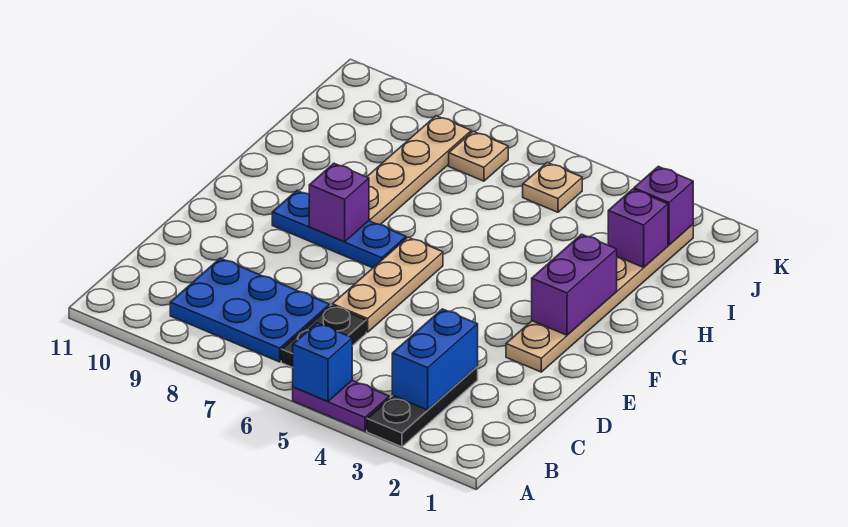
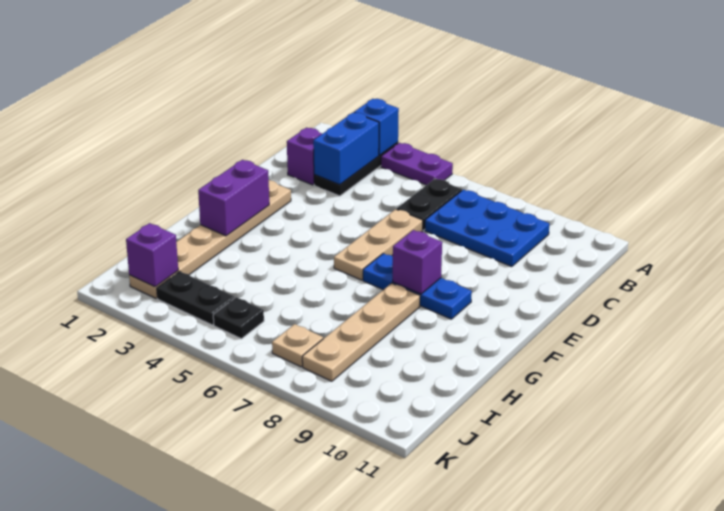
blue brick A5 level 2 -> blue brick A3 level 2
purple brick I2 level 2 -> purple brick C2 level 1
none -> black plate J3:J4 level 1
tan plate J5 level 1 -> black plate J5 level 1

